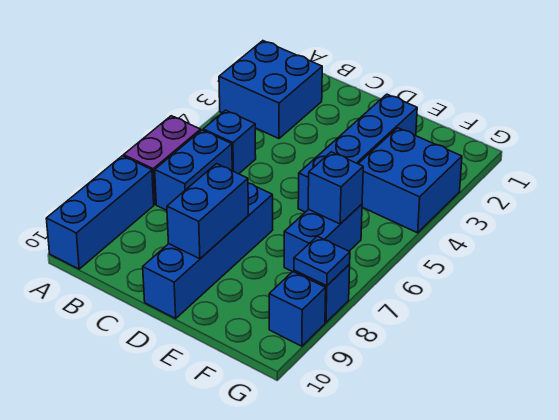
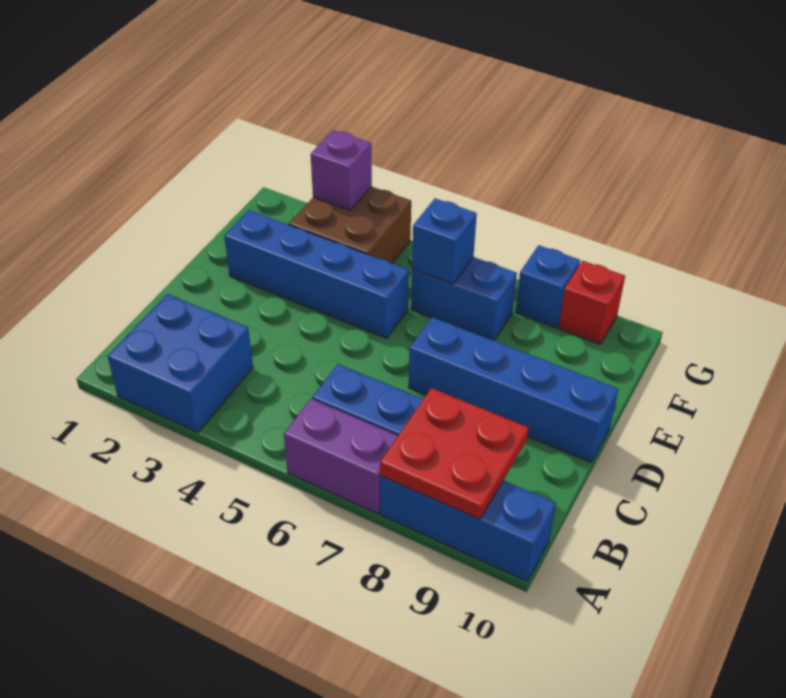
none -> red plate A8:B9 level 2
blue brick B5 level 1 -> none
blue brick D8:D9 level 2 -> none
blue brick F3:G4 level 1 -> brown brick F3:G4 level 1
none -> purple brick G3 level 2
blue plate G8 level 2 -> none
blue brick G9 level 1 -> red brick G9 level 1

